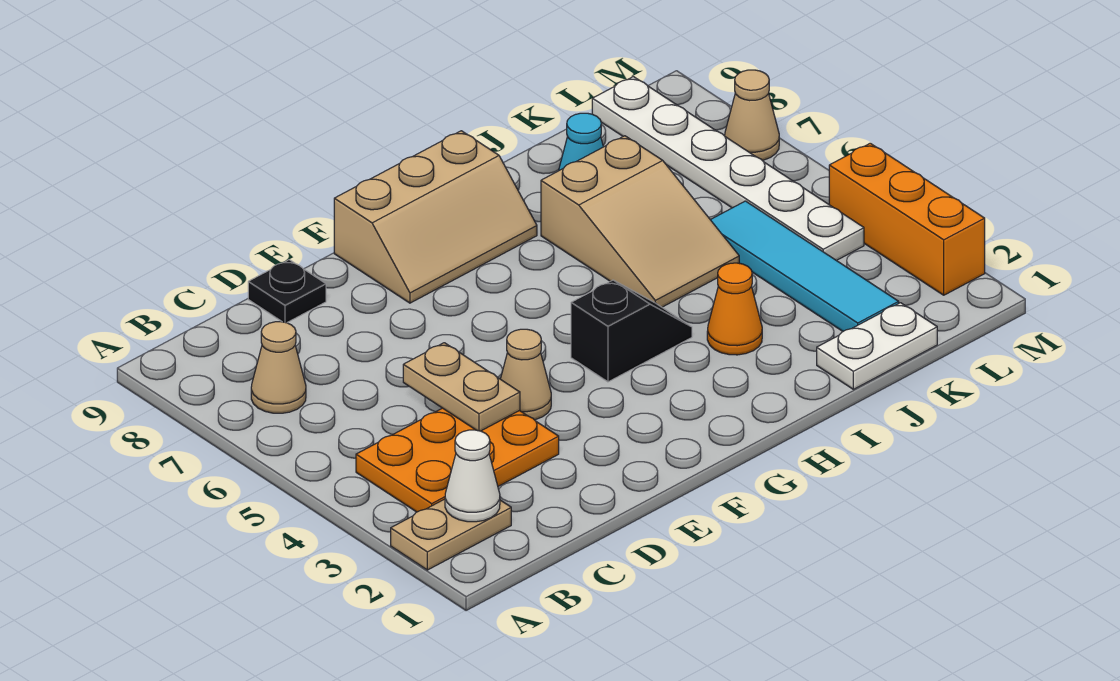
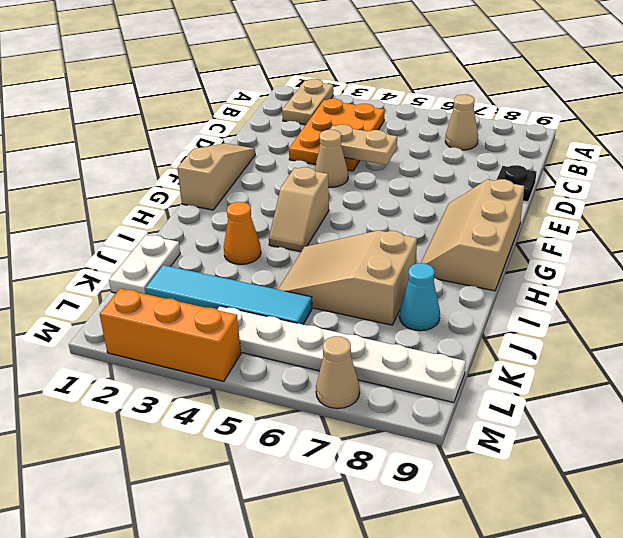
white cone B2 level 2 -> none
none -> tan slope E1:G1 level 1 top G
black slope G4:H4 level 1 top G -> tan slope G4:H4 level 1 top G

